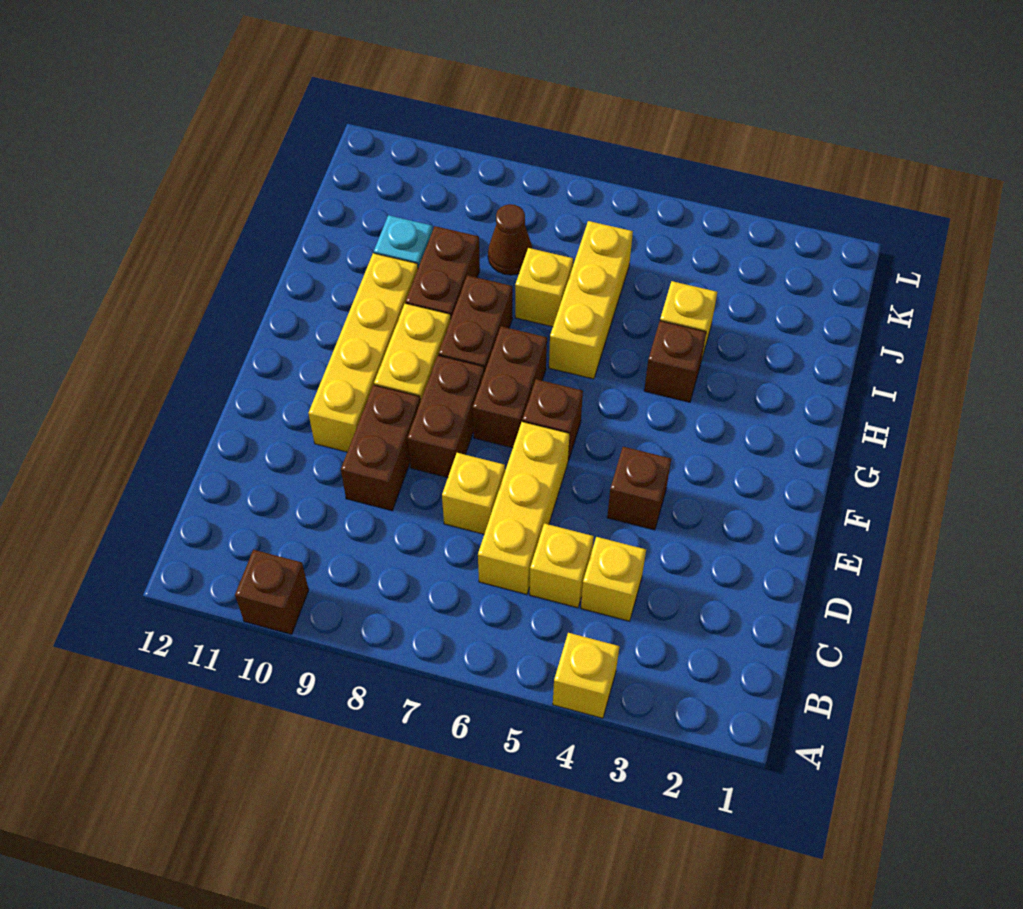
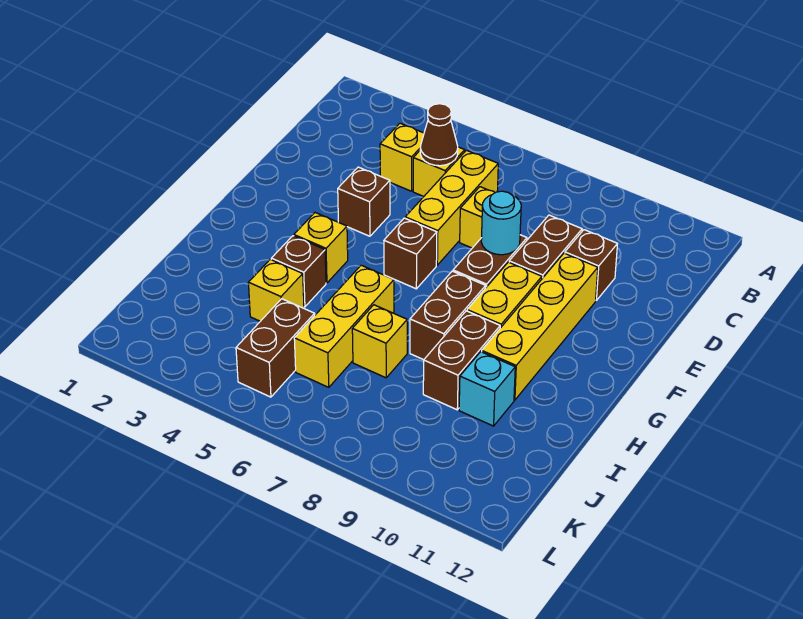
yellow brick A4 level 1 -> yellow brick G4 level 1
brown brick A10 level 1 -> brown brick D10 level 1
none -> cyan round brick E8 level 2
brown brick F7:G7 level 1 -> brown brick J5:K5 level 1
brown cone J8 level 1 -> brown cone C5 level 2

